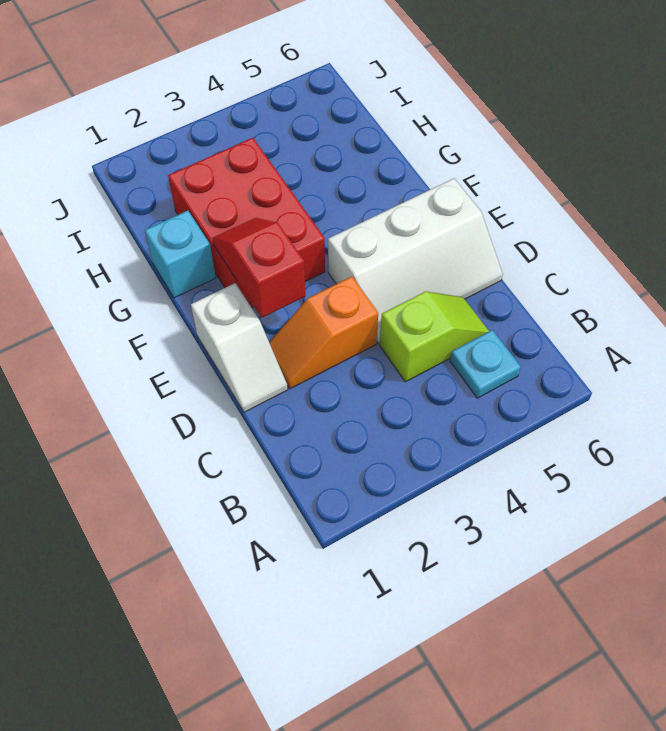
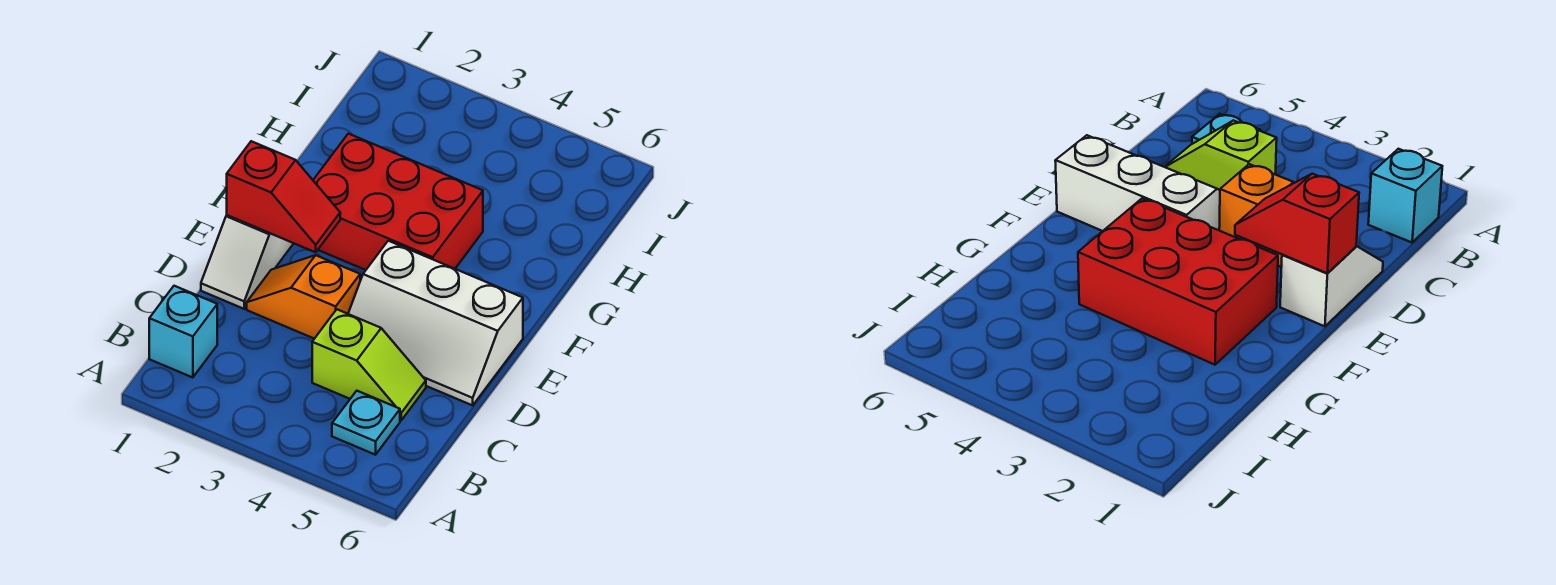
red slope E2:F2 level 2 top E -> red slope E1:E2 level 2 top 1
red brick F2:H3 level 1 -> red brick F2:G4 level 1
cyan brick G1 level 1 -> cyan brick B1 level 1

